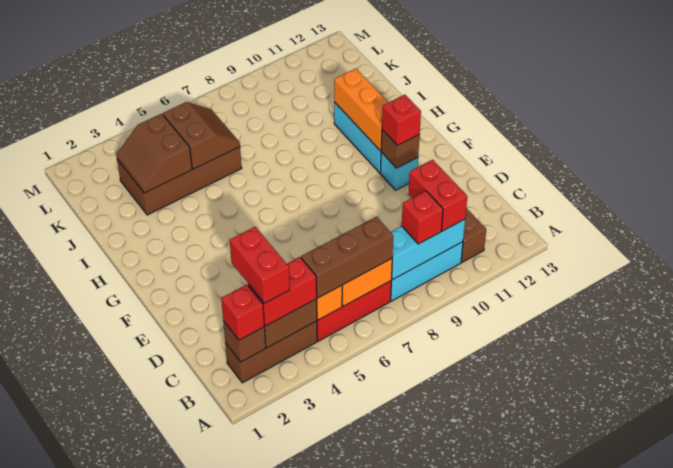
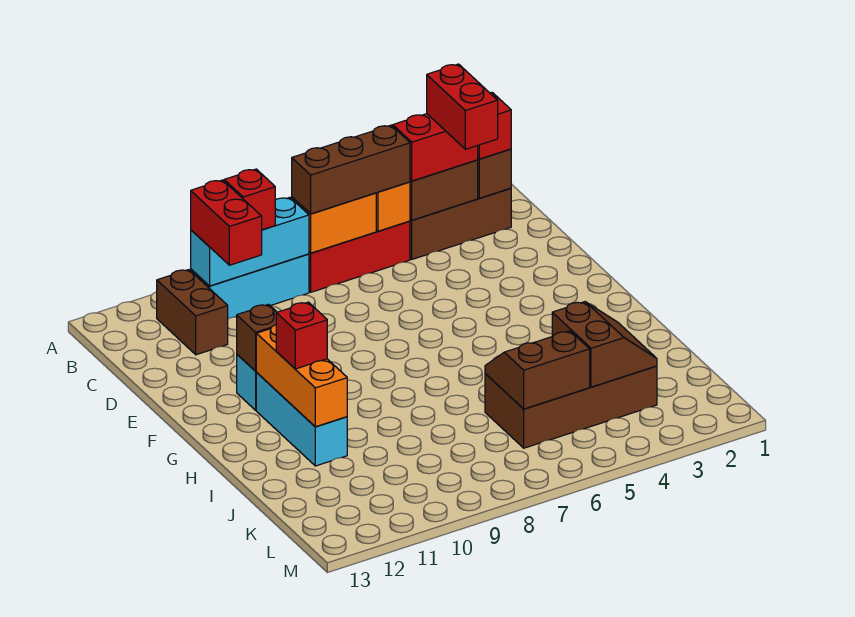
red brick F11 level 3 -> red brick H11 level 3
brown slope J5:K6 level 2 top 5 -> brown slope J5:K6 level 2 top K

